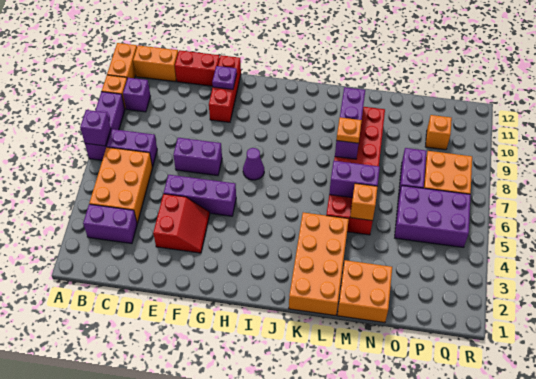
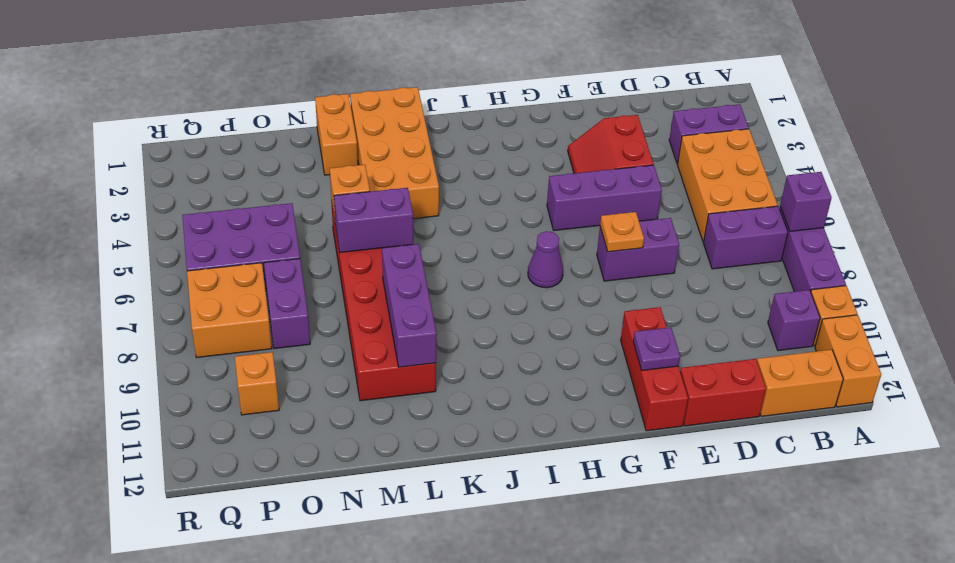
orange plate L8 level 3 -> orange plate F7 level 2
orange brick M1:N2 level 1 -> orange brick M1:M2 level 1

